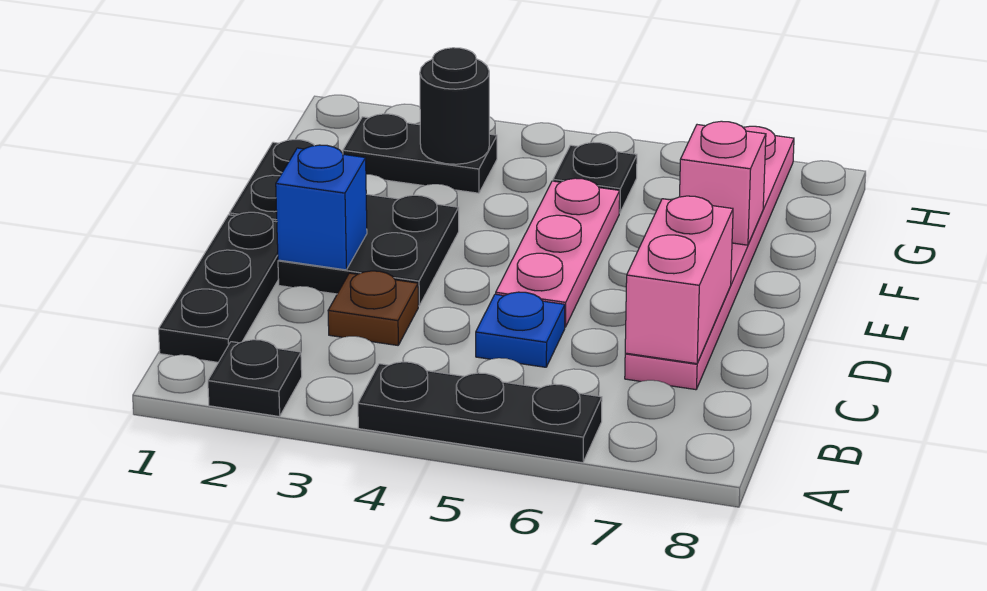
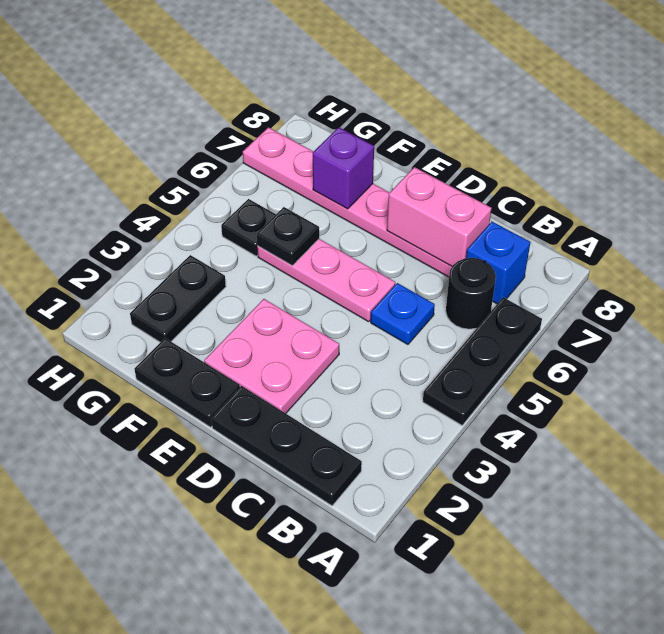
black plate A2 level 1 -> black plate F5 level 2
brown plate C3 level 1 -> none
black plate D2:E3 level 1 -> pink plate D2:E3 level 1
blue brick D2 level 2 -> blue brick B7 level 1
pink brick F7 level 2 -> purple brick F7 level 2
black round brick G3 level 2 -> black round brick B6 level 1

